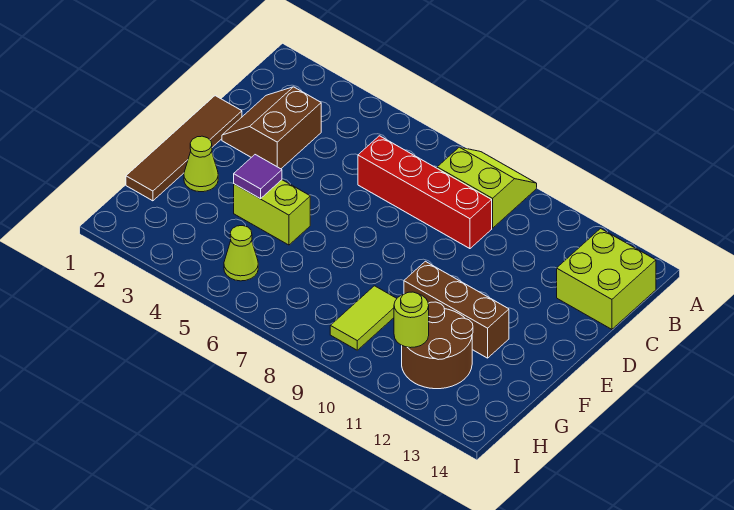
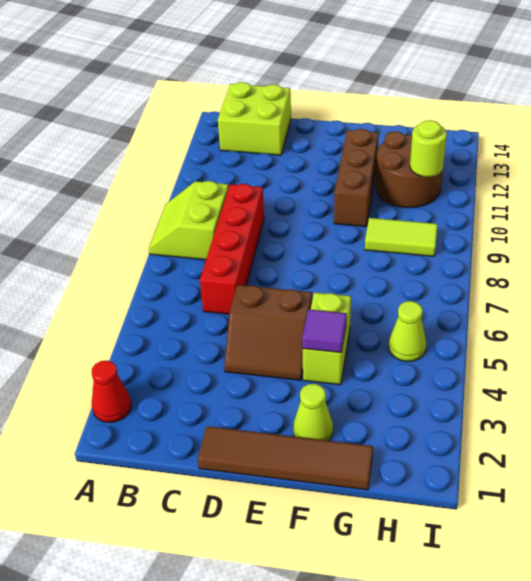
none -> red cone A2 level 1
brown slope C2:D3 level 1 top 3 -> brown slope D4:E5 level 1 top 5

